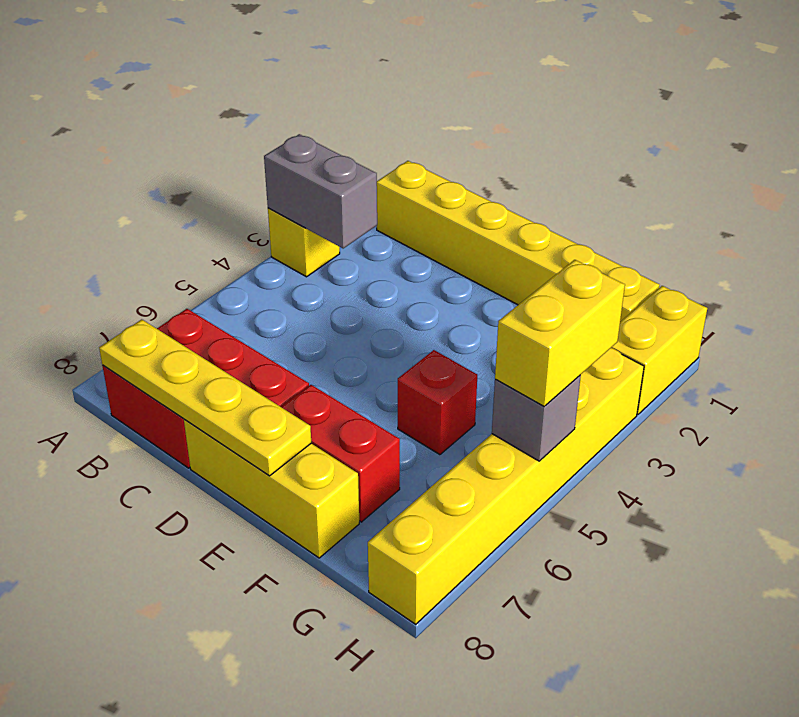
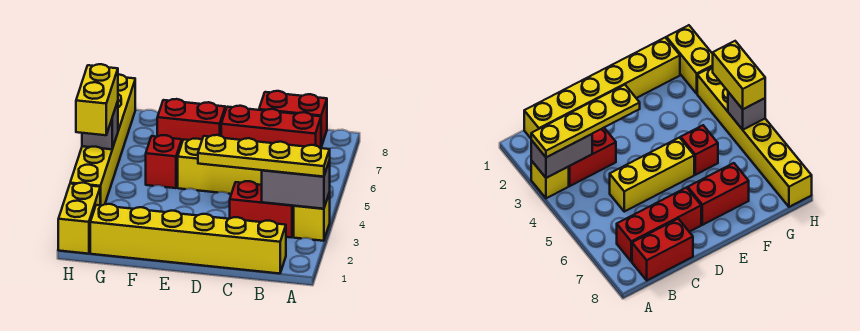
none -> red brick B3:C3 level 1
yellow plate B8:E8 level 2 -> yellow plate A3:D3 level 3
yellow brick D8:F8 level 1 -> yellow brick C5:E5 level 1

